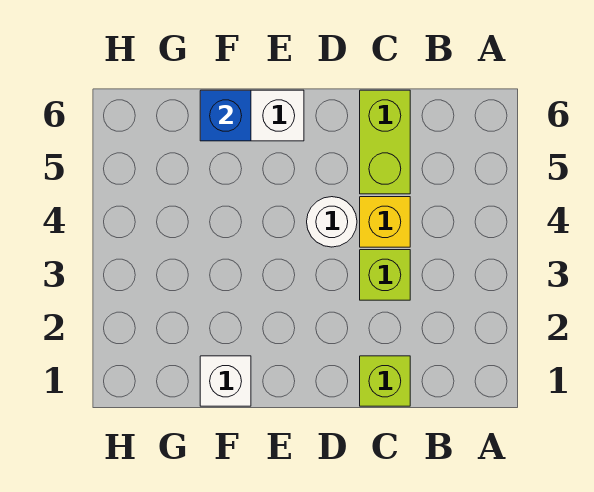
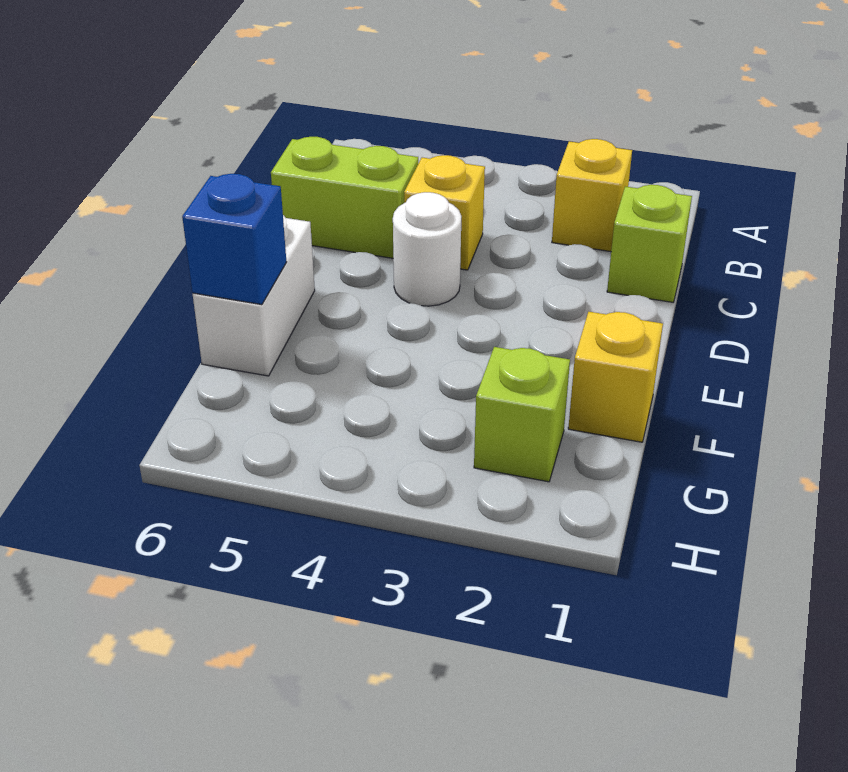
none -> yellow brick B2 level 1
lime brick C3 level 1 -> lime brick G2 level 1
white brick F1 level 1 -> yellow brick F1 level 1

